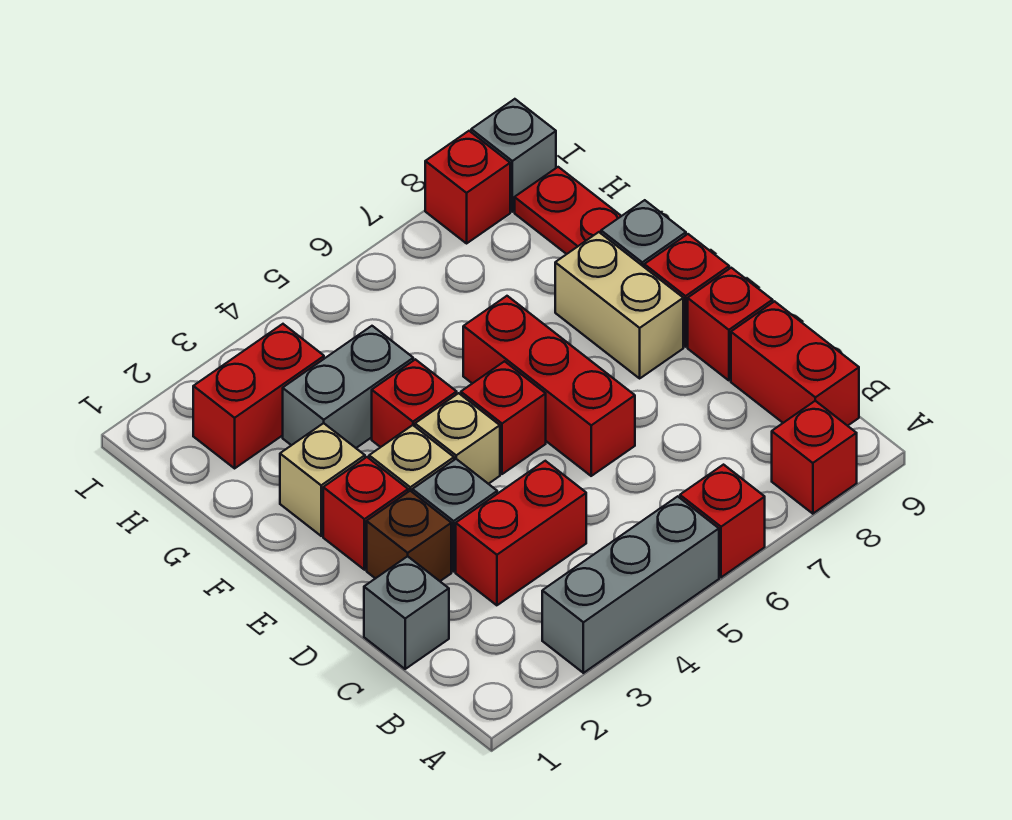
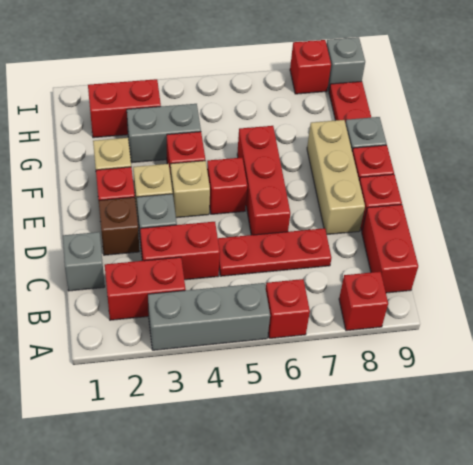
none -> red brick B2:B3 level 1
none -> red plate C5:C7 level 1
tan brick E8:F8 level 1 -> tan brick D8:F8 level 1

